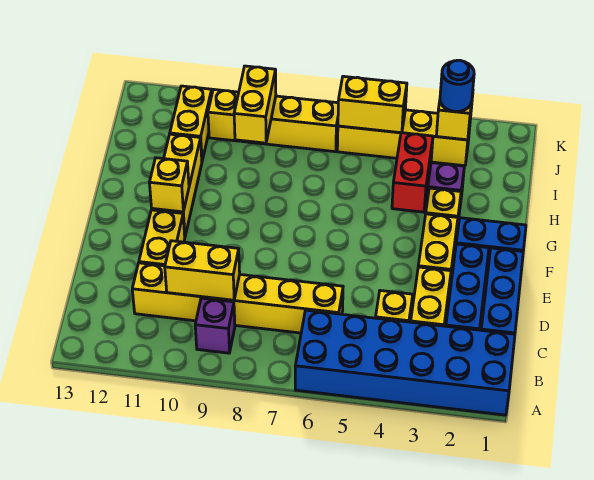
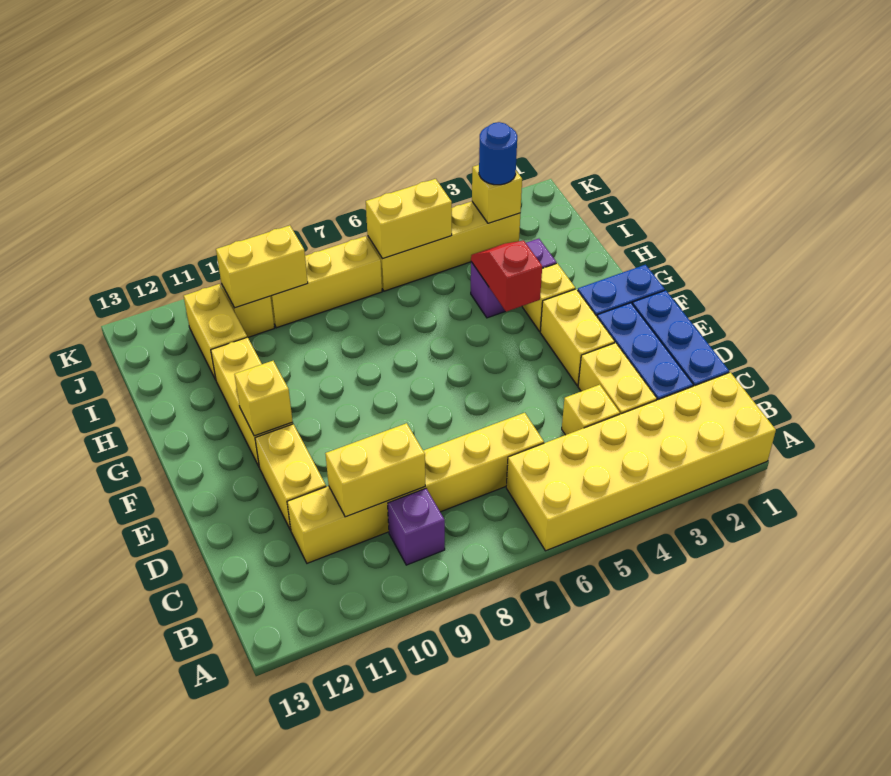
blue brick A1:B6 level 1 -> yellow brick A1:B6 level 1
red brick G4:H4 level 2 -> red slope G4:H4 level 2 top G
yellow brick I9:J9 level 2 -> yellow brick J9:J10 level 2

